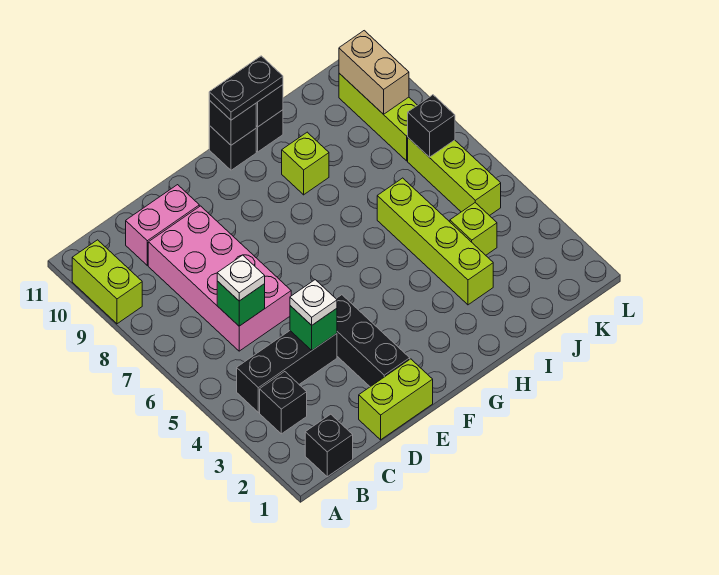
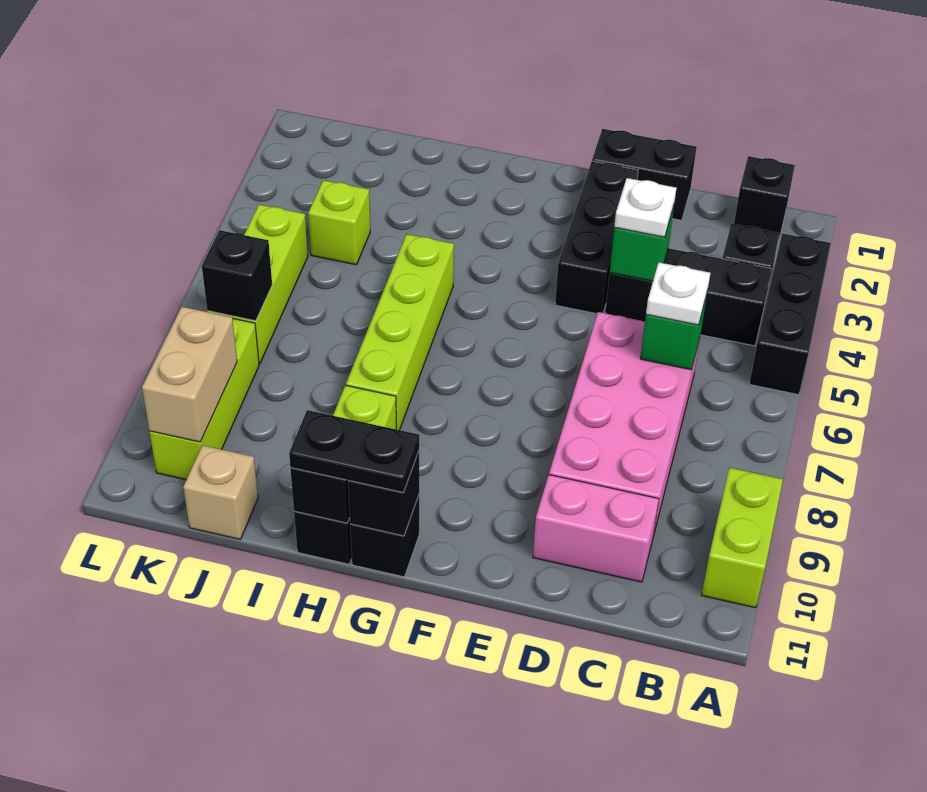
none -> black brick A3:A5 level 1
lime brick D1:E1 level 1 -> black brick D1:E1 level 1
lime brick I3:I6 level 1 -> lime brick H5:H8 level 1
none -> tan brick J11 level 1

